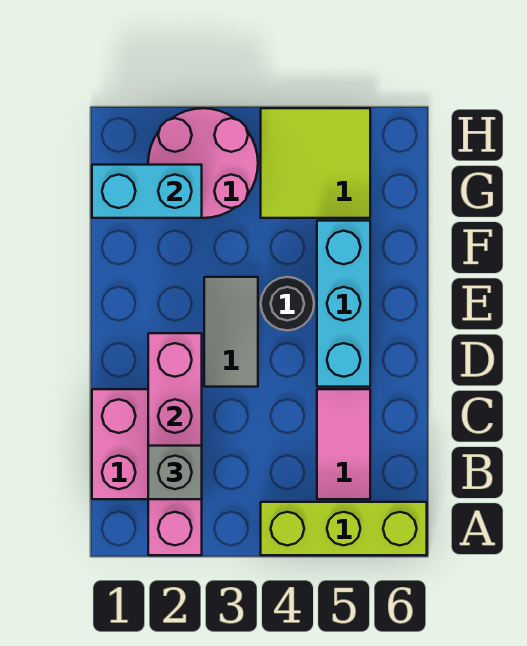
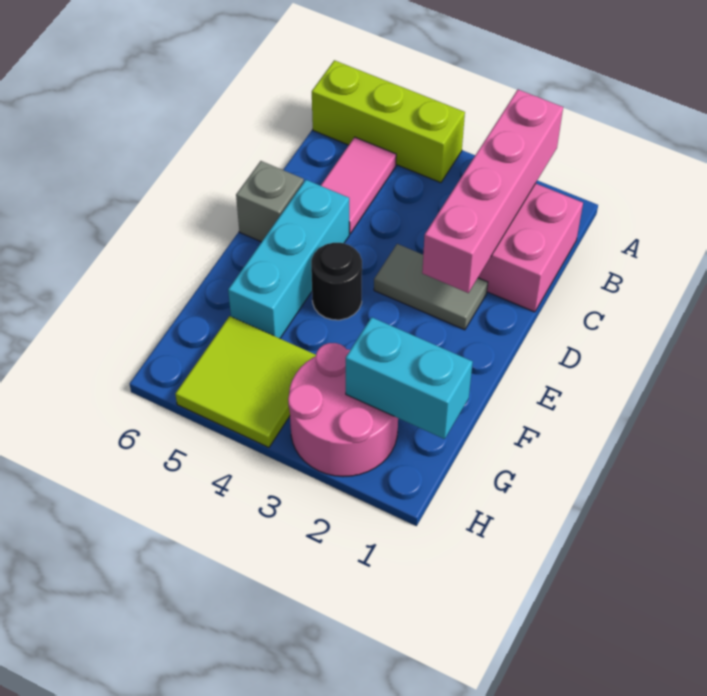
grey brick B2 level 3 -> grey brick D6 level 1
grey tile D3:E3 level 1 -> grey tile D2:D3 level 1

